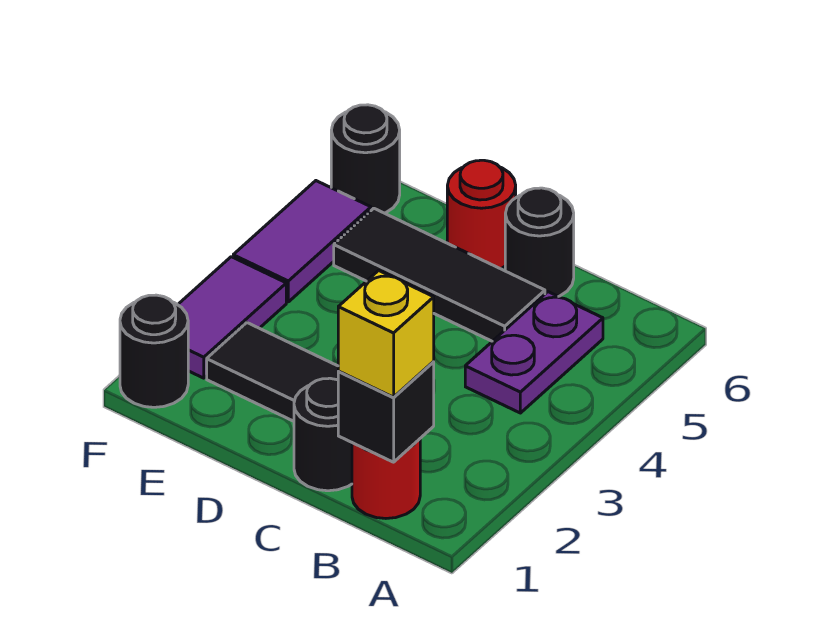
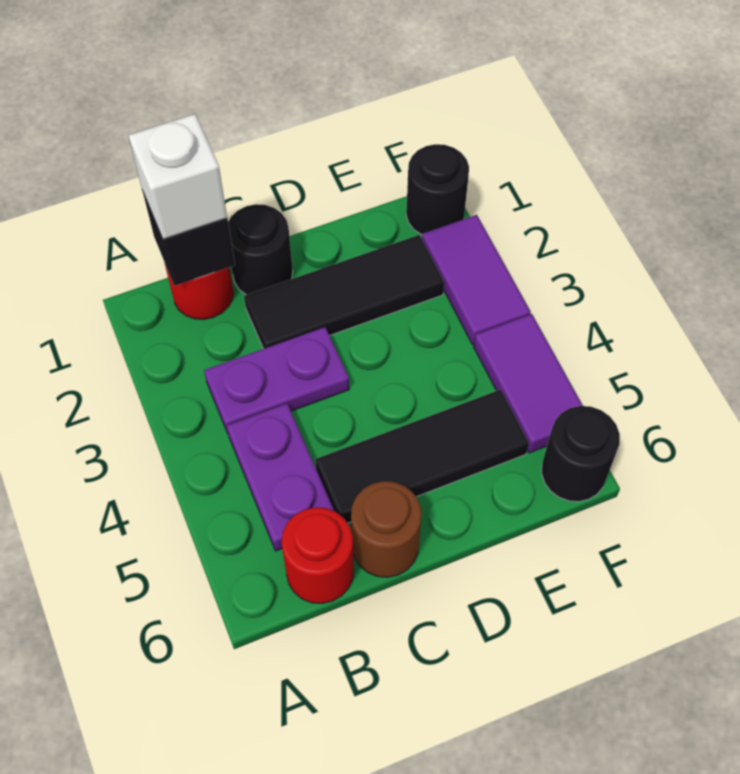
yellow brick B1 level 3 -> white brick B1 level 3
none -> purple plate B3:C3 level 1
black round brick C6 level 1 -> brown round brick C6 level 1
red round brick D6 level 1 -> red round brick B6 level 1

